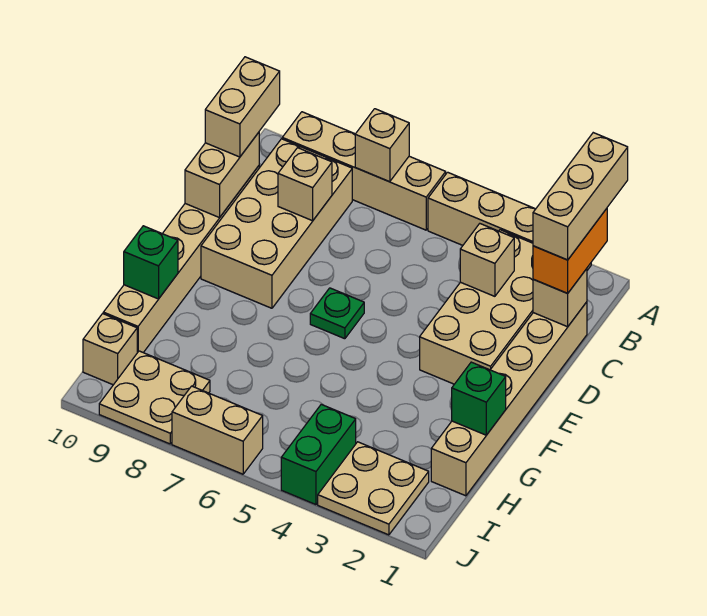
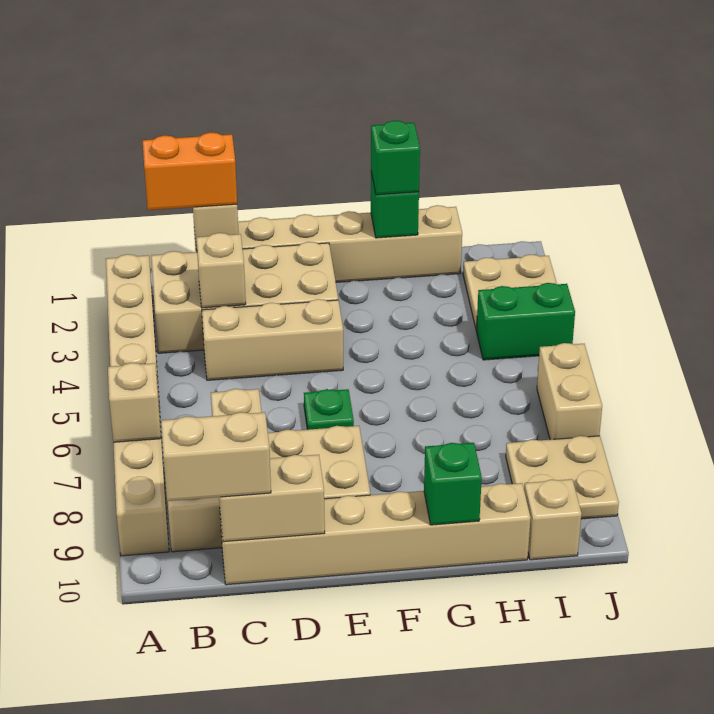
tan brick A1:C1 level 4 -> tan brick C4:E4 level 1
none -> green brick G1 level 3

